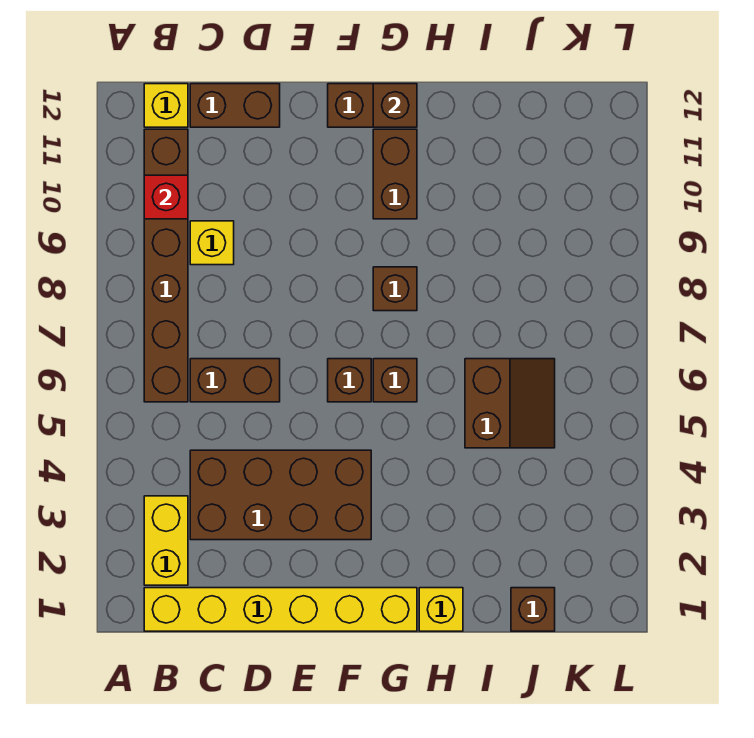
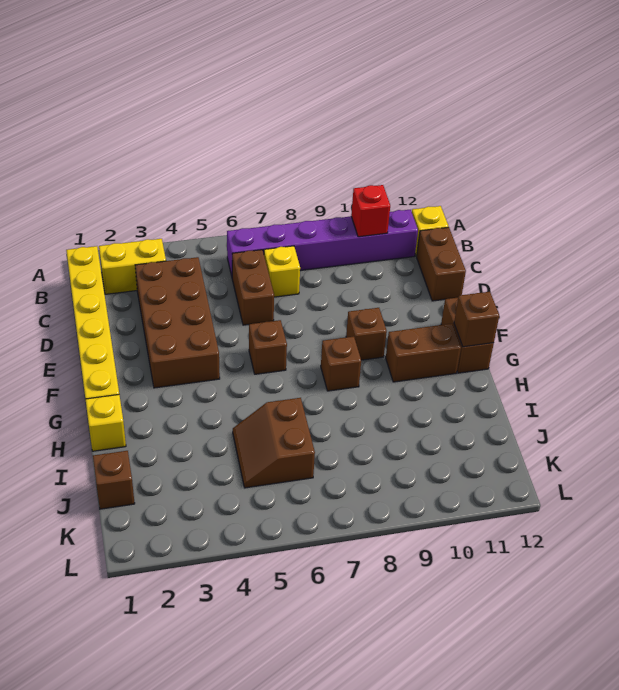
brown brick B6:B11 level 1 -> purple brick B6:B11 level 1
yellow brick C9 level 1 -> yellow brick C7 level 1
brown brick G6 level 1 -> brown brick F9 level 1
brown slope I5:J6 level 1 top I -> brown slope I5:J6 level 1 top 6

